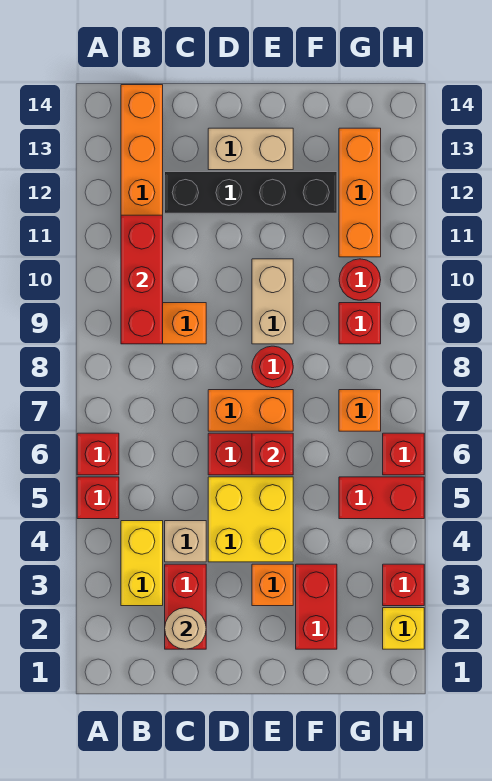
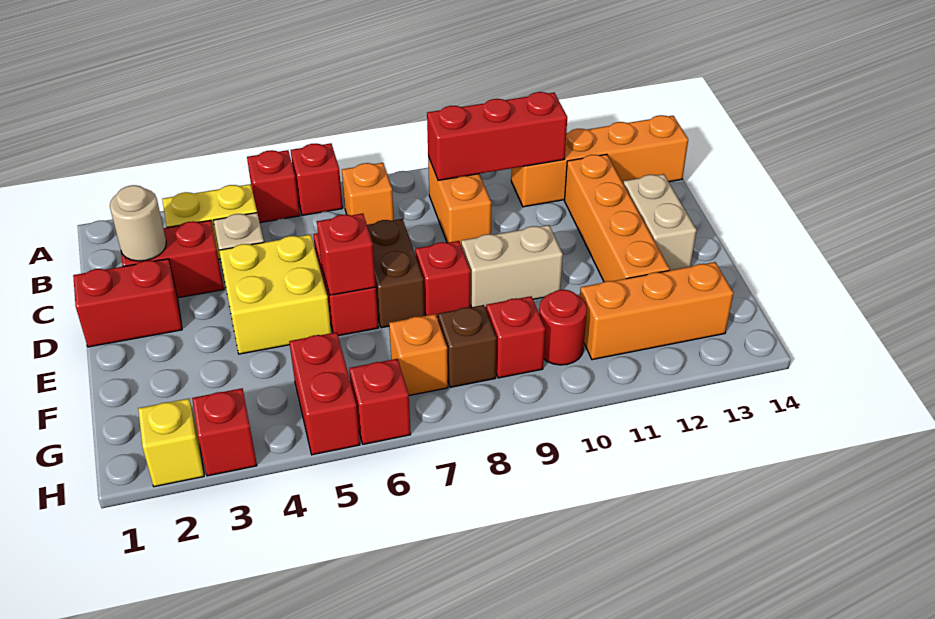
black brick C12:F12 level 1 -> orange brick C12:F12 level 1
orange brick D7:E7 level 1 -> brown brick D7:E7 level 1
orange brick E3 level 1 -> orange brick B7 level 1
red round brick E8 level 1 -> red brick E8 level 1
red brick F2:F3 level 1 -> red brick D1:D2 level 1
none -> brown brick G8 level 1

